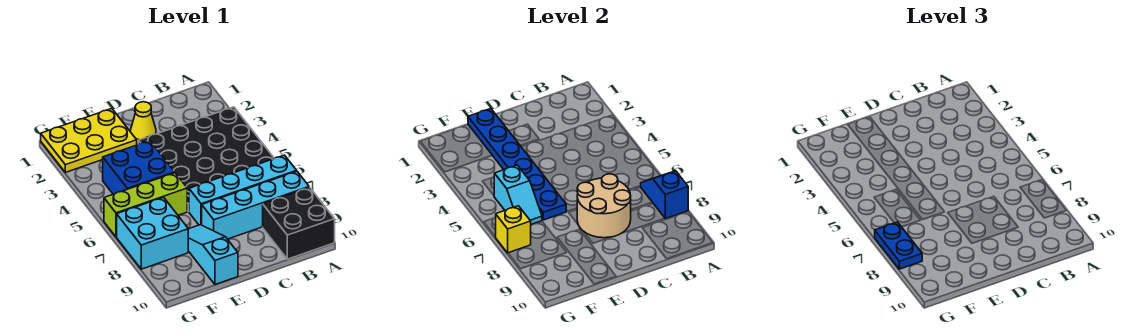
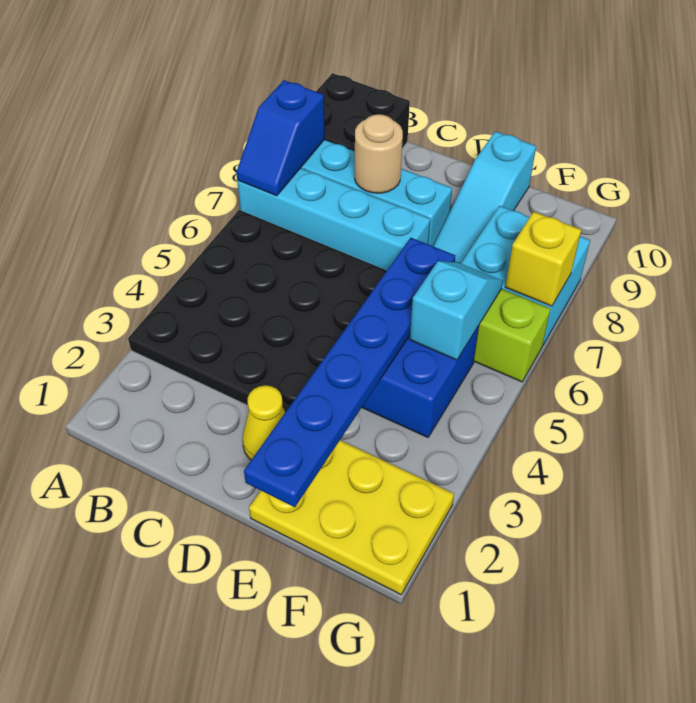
tan round brick C7:D8 level 2 -> tan round brick C8 level 2
blue plate G7:G8 level 3 -> none

